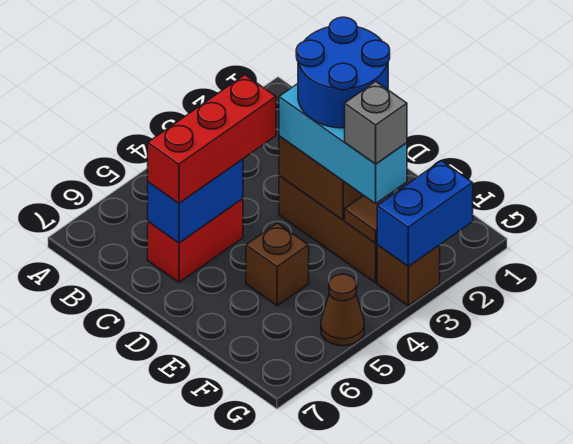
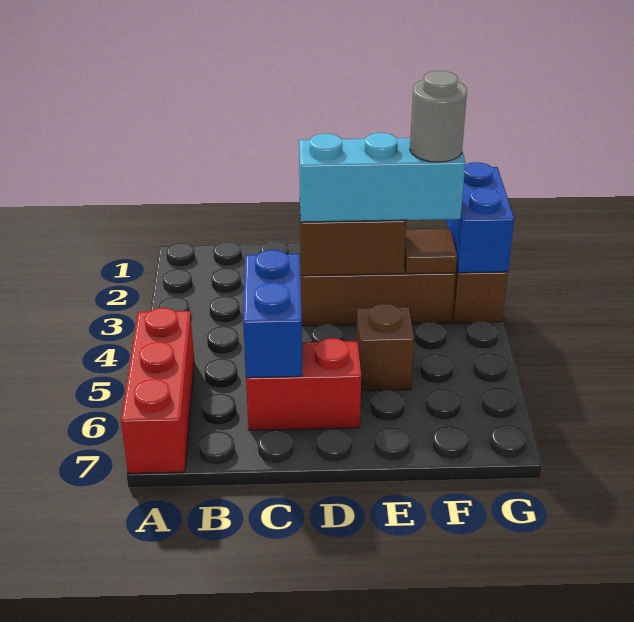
red brick C4:C6 level 3 -> red brick A5:A7 level 1
red brick C5:C6 level 1 -> red brick C6:D6 level 1
blue round brick D2:E3 level 4 -> none
grey brick F3 level 4 -> grey round brick F3 level 4
brown cone G5 level 1 -> none

